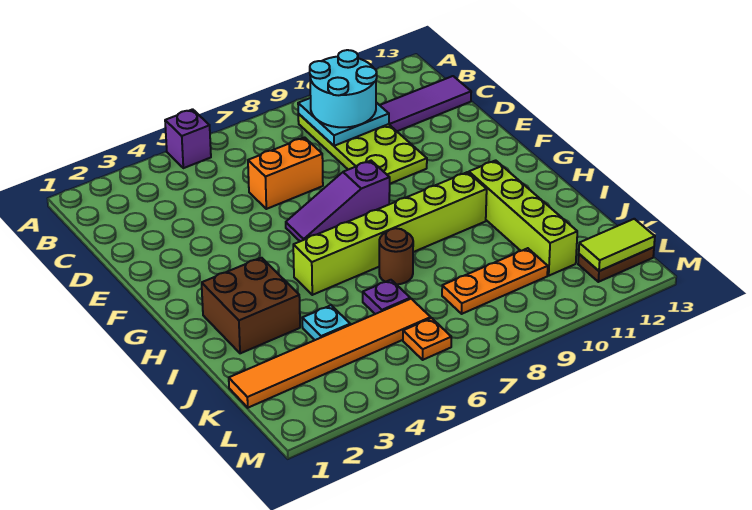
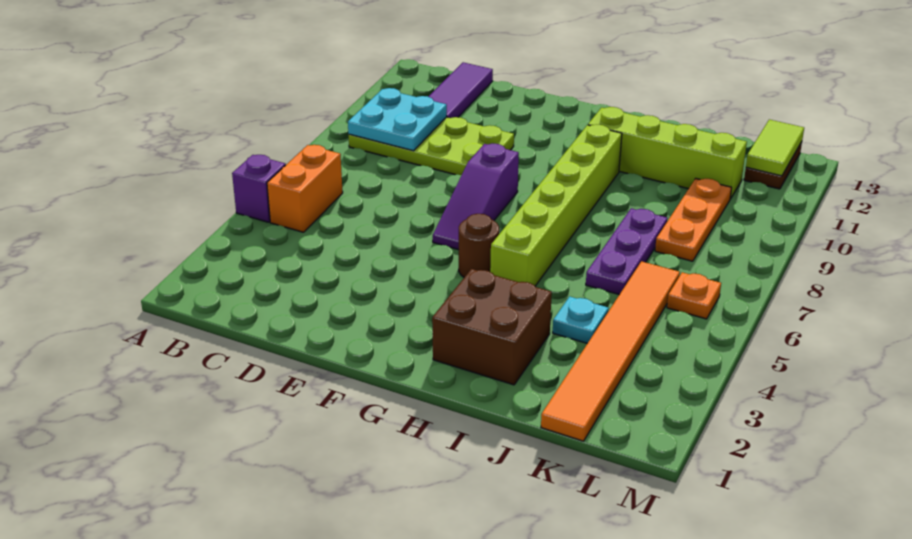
cyan round brick B9:C10 level 3 -> none
orange brick D6:D7 level 1 -> orange brick B5:B6 level 1
brown round brick I7 level 1 -> brown round brick G5 level 1
purple plate J6 level 1 -> purple plate J6:J8 level 1

